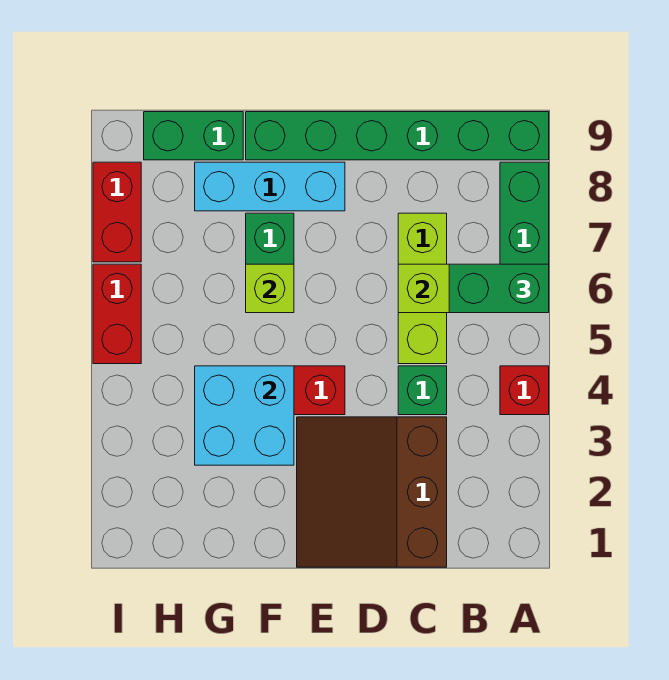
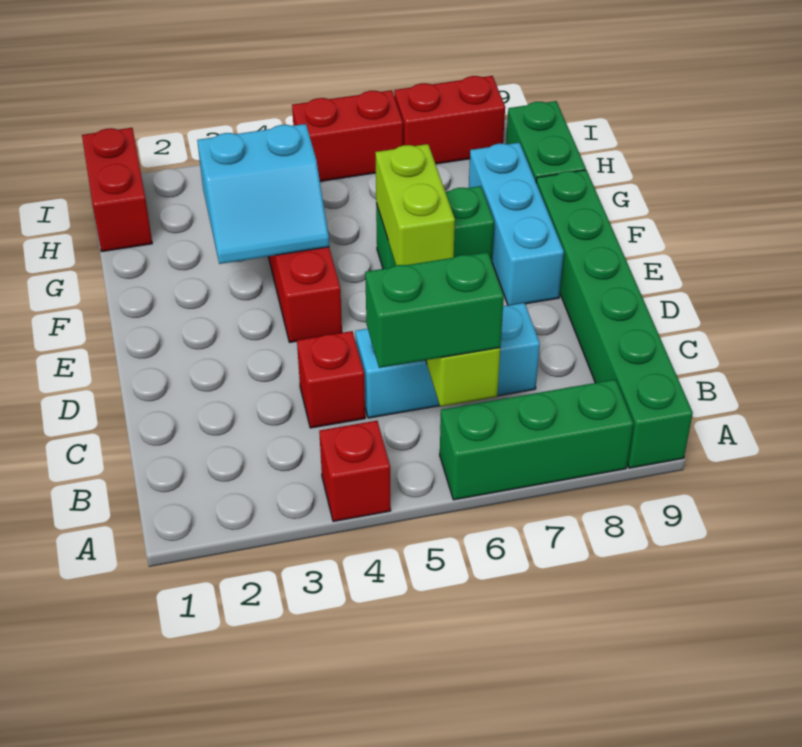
green brick A6:B6 level 3 -> green brick B5:B6 level 3
brown slope C1:E3 level 1 top C -> none
green brick C4 level 1 -> red brick C4 level 1
lime brick C5:C7 level 1 -> cyan brick C5:C7 level 1
cyan brick F3:G4 level 2 -> cyan slope F3:G4 level 2 top G
lime brick F6 level 2 -> lime brick E6:F6 level 2
none -> red brick H1:I1 level 1

